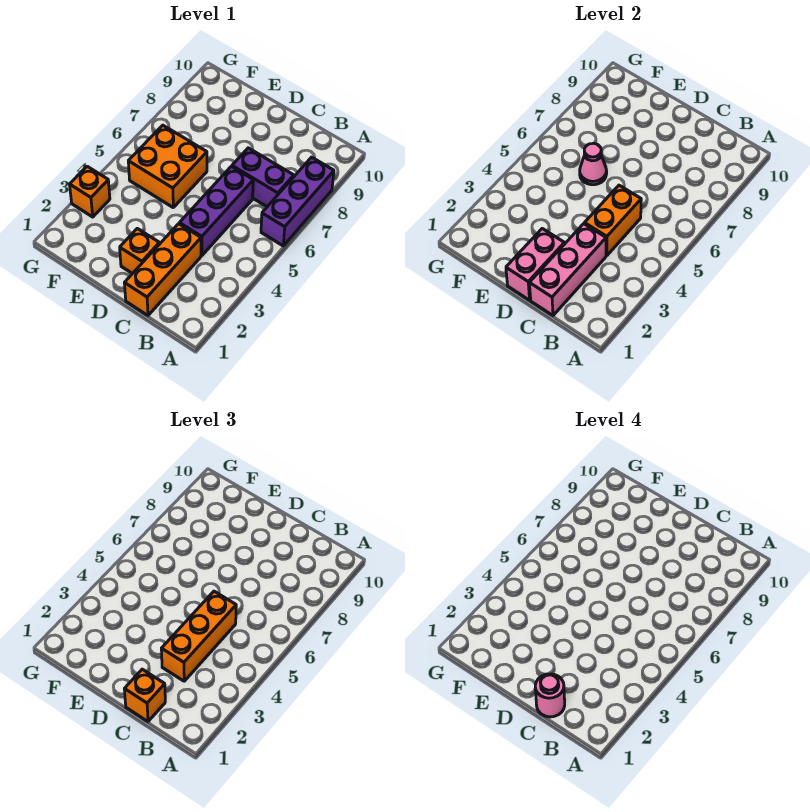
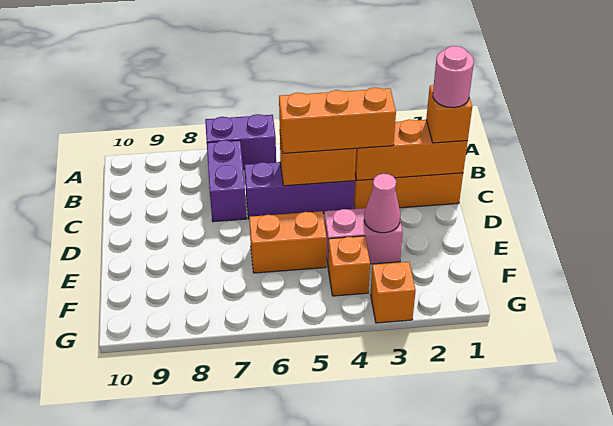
purple brick A6:A8 level 1 -> purple brick A6:A7 level 1
pink brick C1:C3 level 2 -> orange brick C1:C3 level 2
pink brick D1:D2 level 2 -> pink brick E3:E4 level 1
orange brick D2 level 1 -> orange brick F4 level 1
orange brick E5:F6 level 1 -> orange brick E5:E6 level 1
pink cone E6 level 2 -> pink cone E3 level 2

